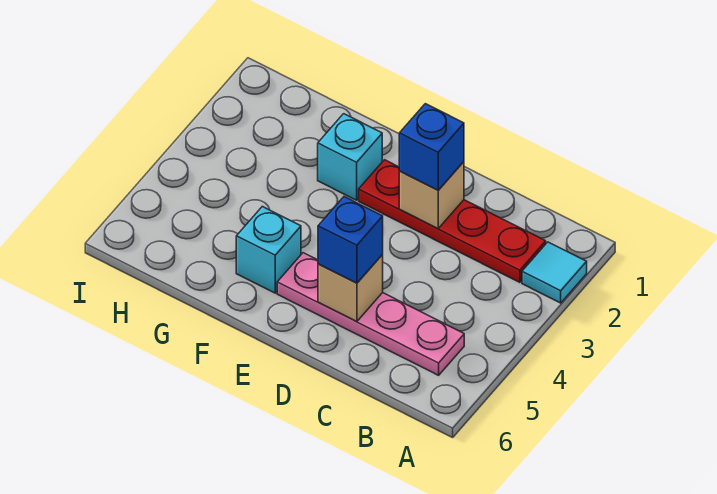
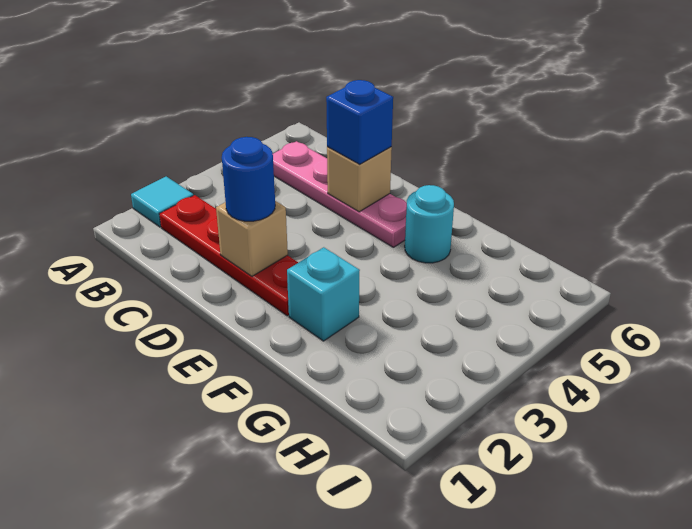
blue brick D2 level 3 -> blue round brick D2 level 3
cyan brick F5 level 1 -> cyan round brick F5 level 1

